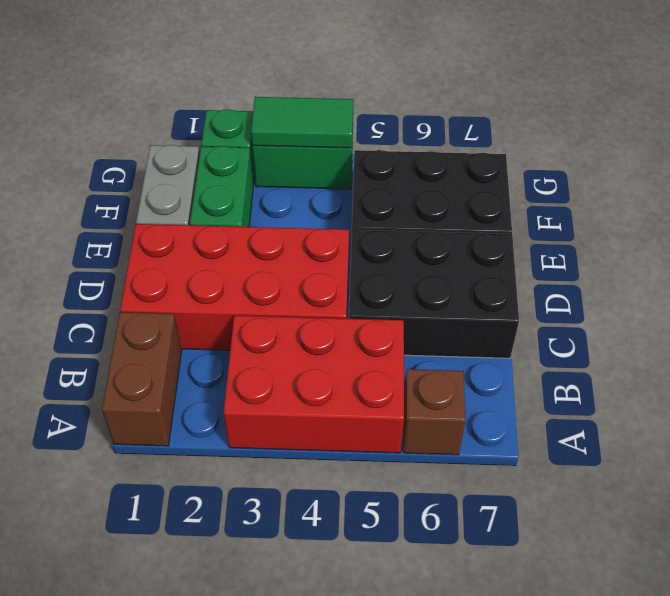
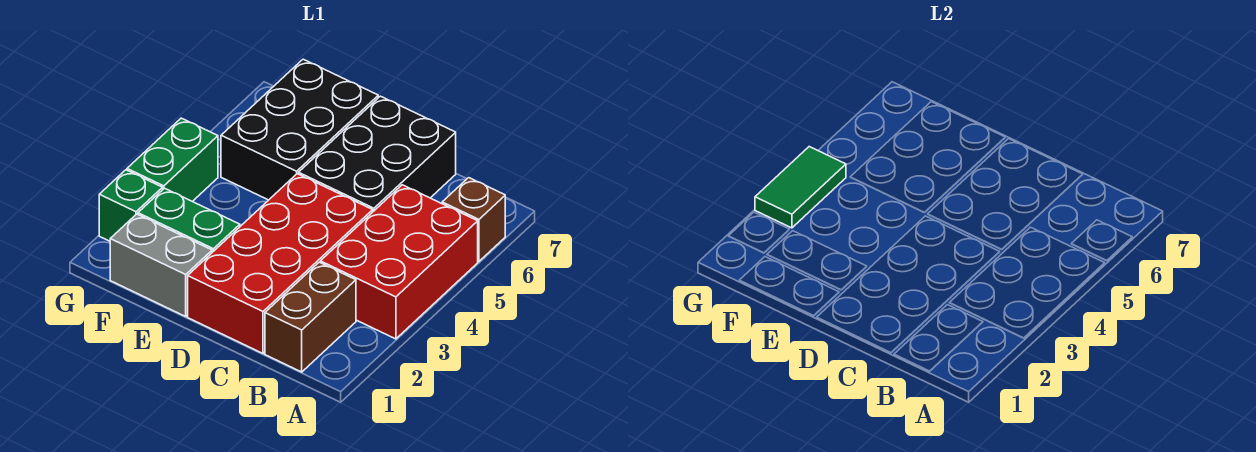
brown brick A1:B1 level 1 -> brown brick B1:B2 level 1

